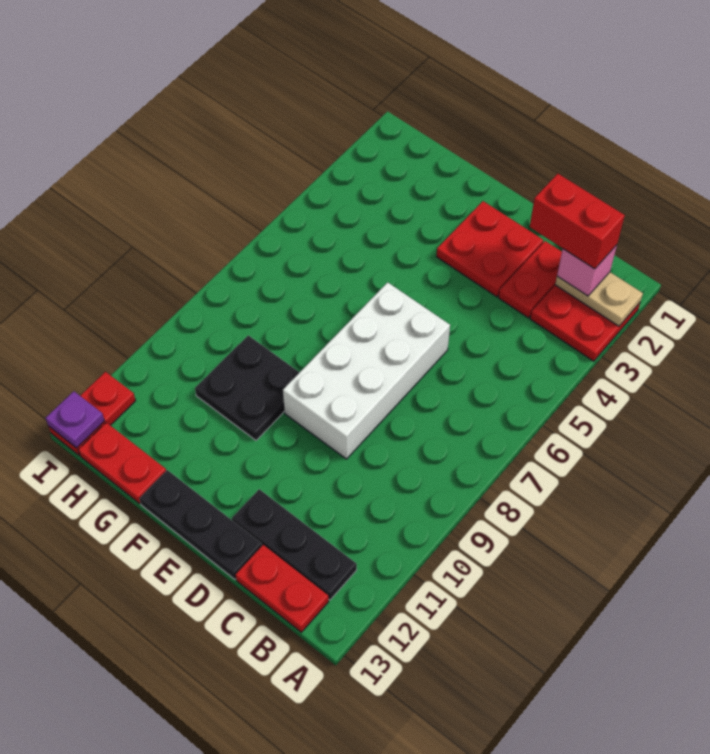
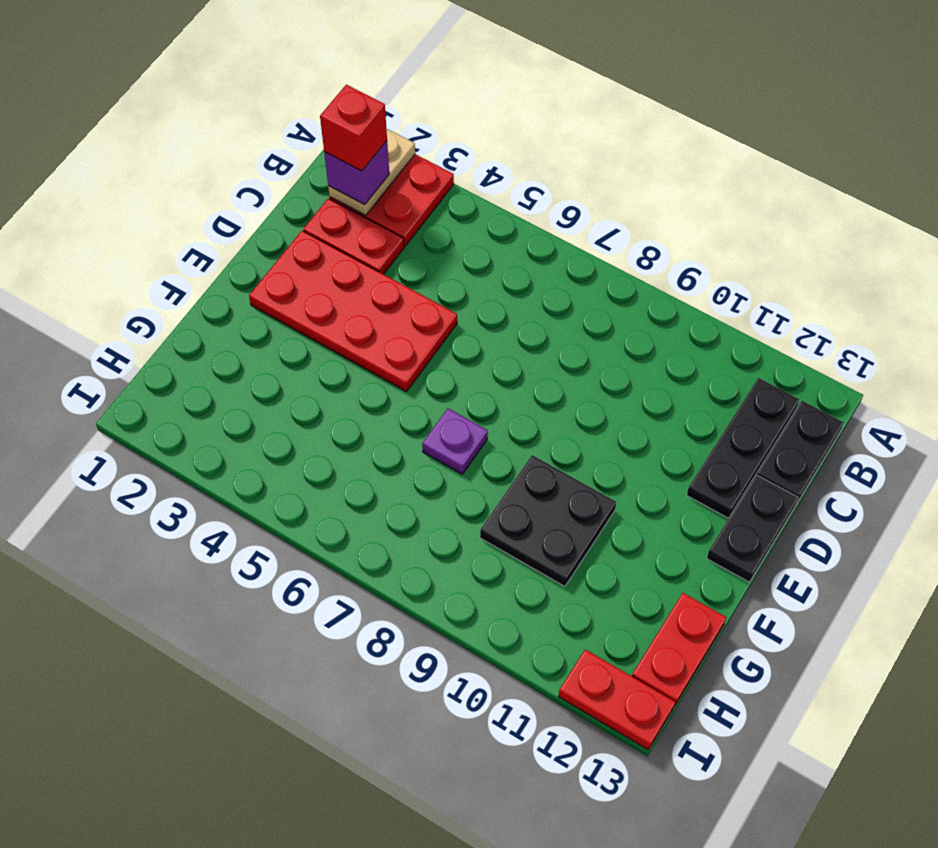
pink brick B2 level 3 -> purple brick B2 level 3
red brick B2:C2 level 4 -> red brick B2 level 4
red plate B13:C13 level 1 -> black plate B13:C13 level 1
red plate D2:E3 level 1 -> red plate D2:E5 level 1
white brick D6:E9 level 1 -> none
black plate D13:F13 level 1 -> black plate D13:E13 level 1
purple plate I13 level 2 -> purple plate F7 level 1

